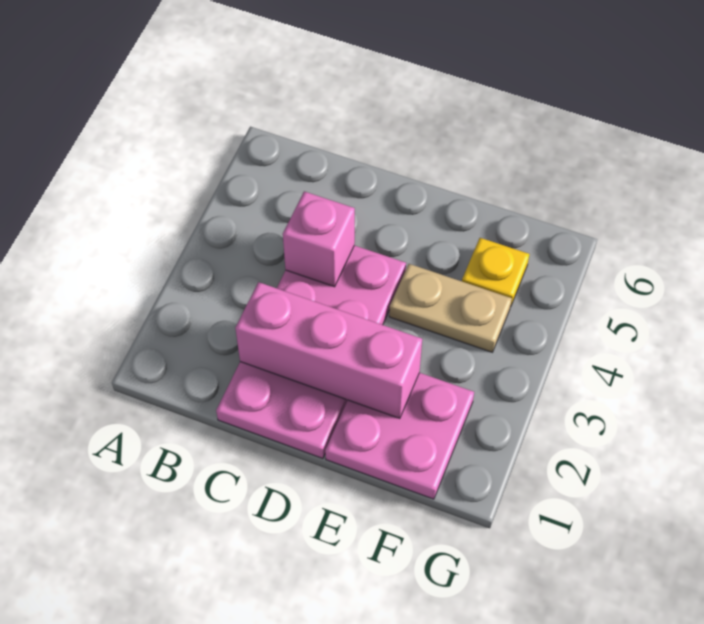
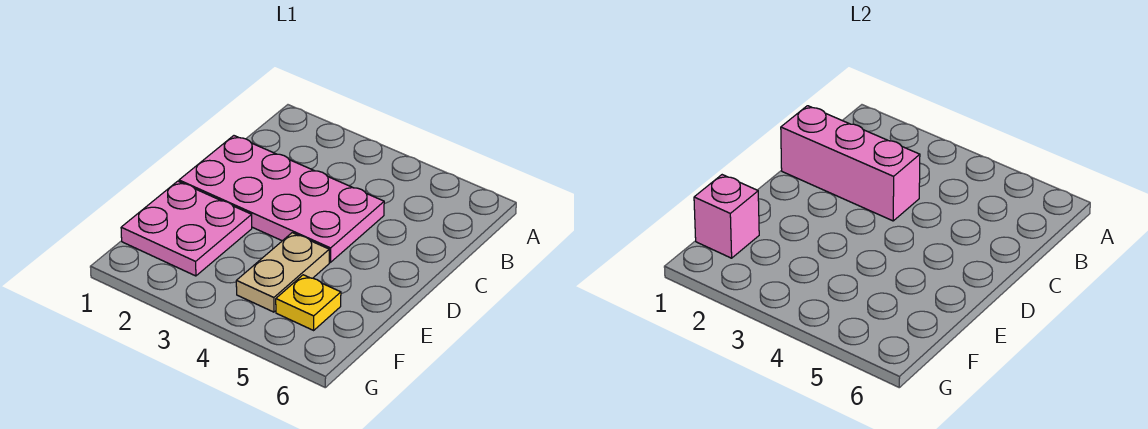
pink brick C2:E2 level 2 -> pink brick C1:C3 level 2
pink brick C4 level 2 -> pink brick F1 level 2

